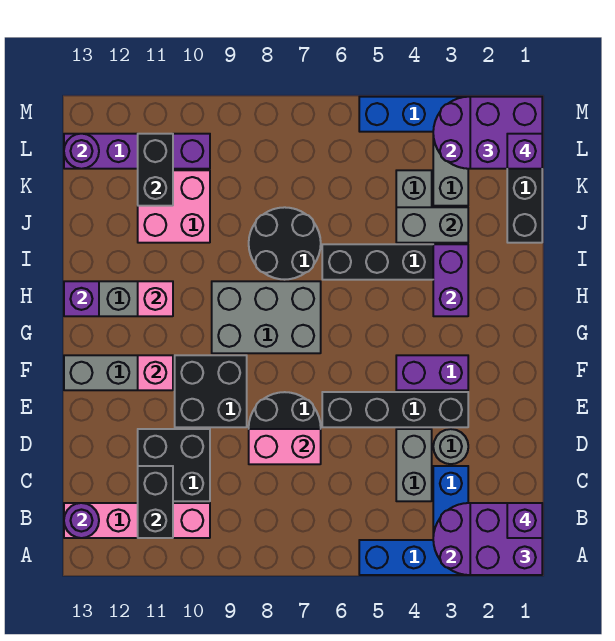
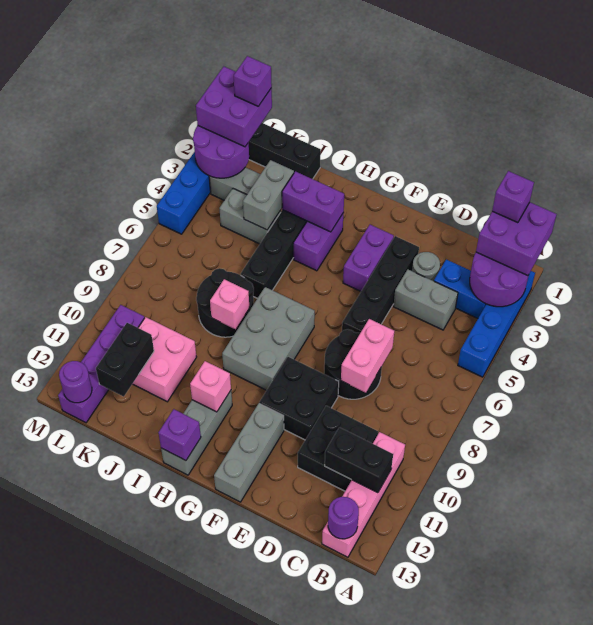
pink brick F11 level 2 -> pink brick I8 level 2
none -> purple brick H3:H4 level 1
black brick K11:L11 level 2 -> black brick K11:K12 level 2

